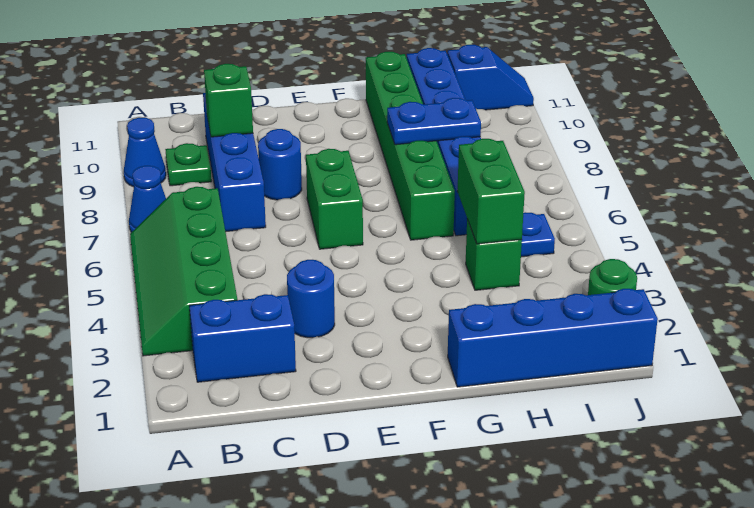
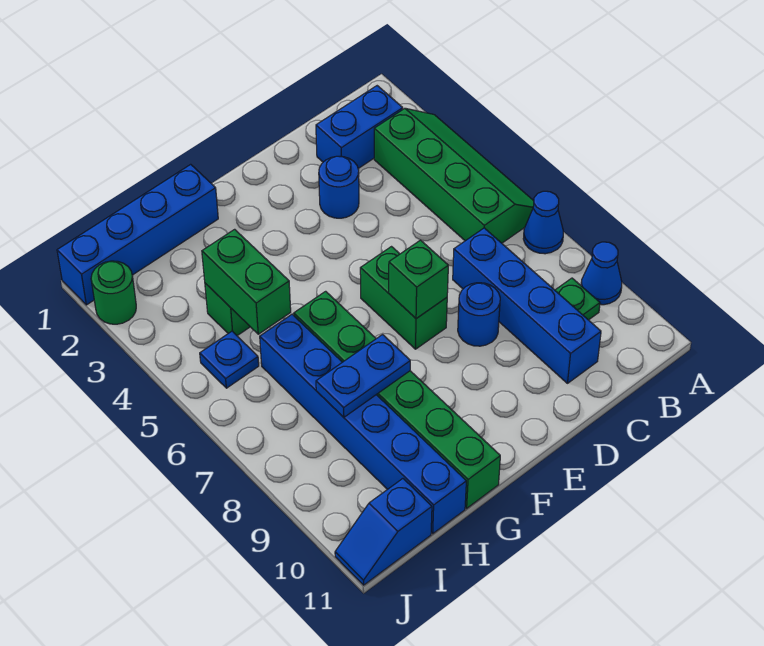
green brick C9 level 2 -> green brick E7 level 2

